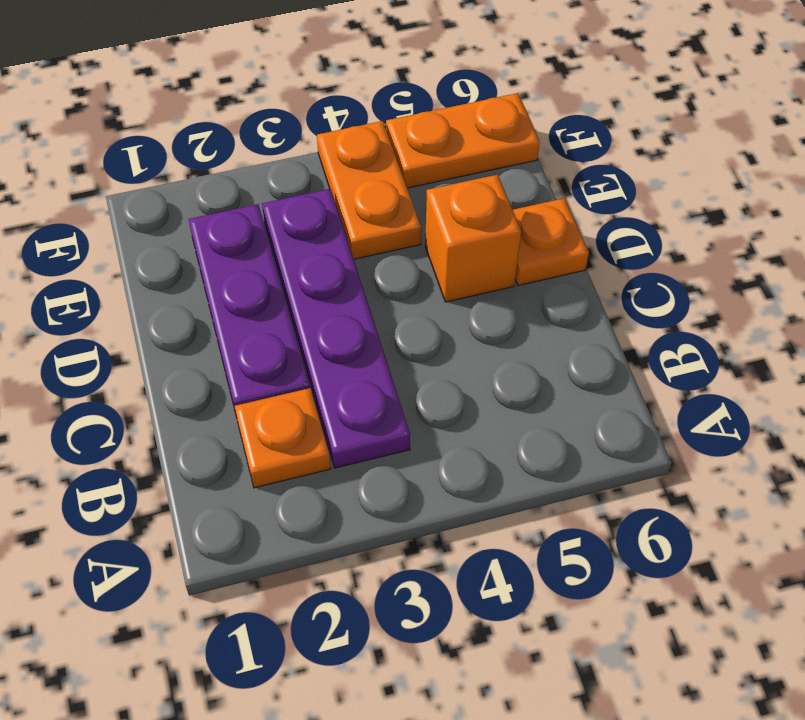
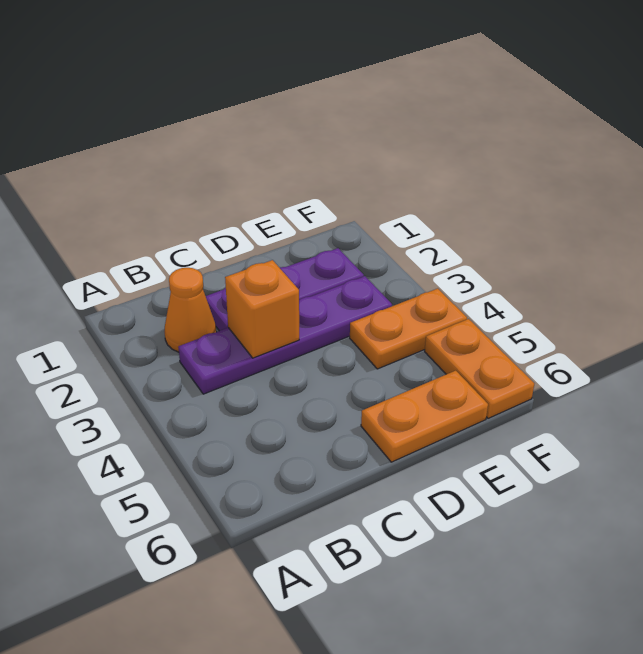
orange plate B2 level 1 -> orange cone B2 level 1
orange brick D5 level 1 -> orange brick C3 level 2
orange plate D6 level 1 -> orange plate D6:E6 level 1

